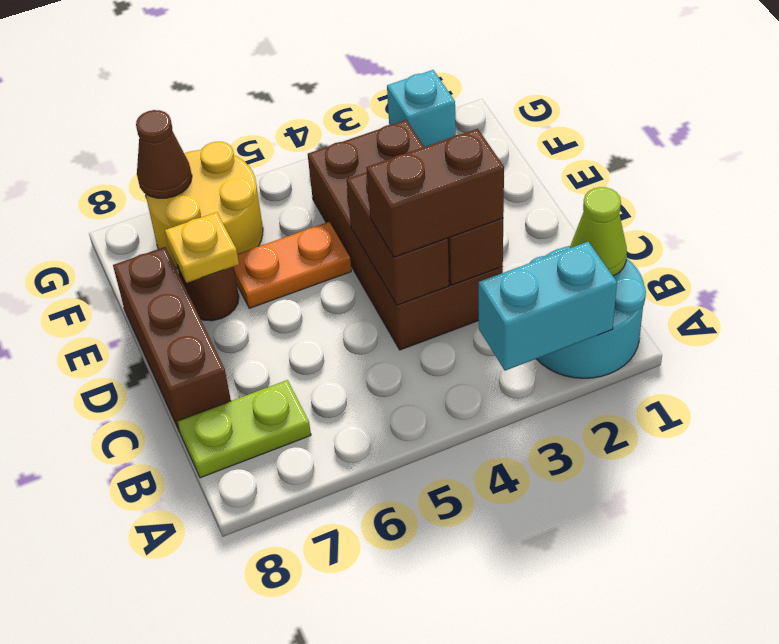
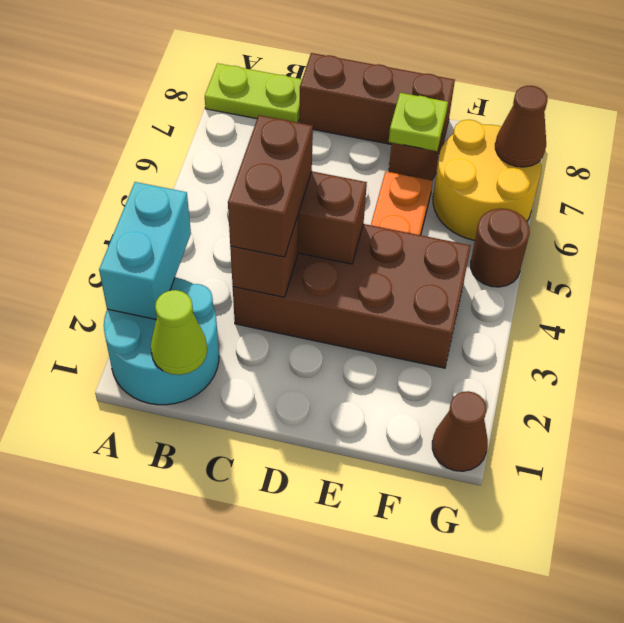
lime plate B7:B8 level 1 -> lime plate A8:B8 level 1
yellow plate E7 level 2 -> lime plate E7 level 2
none -> brown cone G1 level 1
cyan brick G2 level 1 -> none
none -> brown round brick G5 level 1

